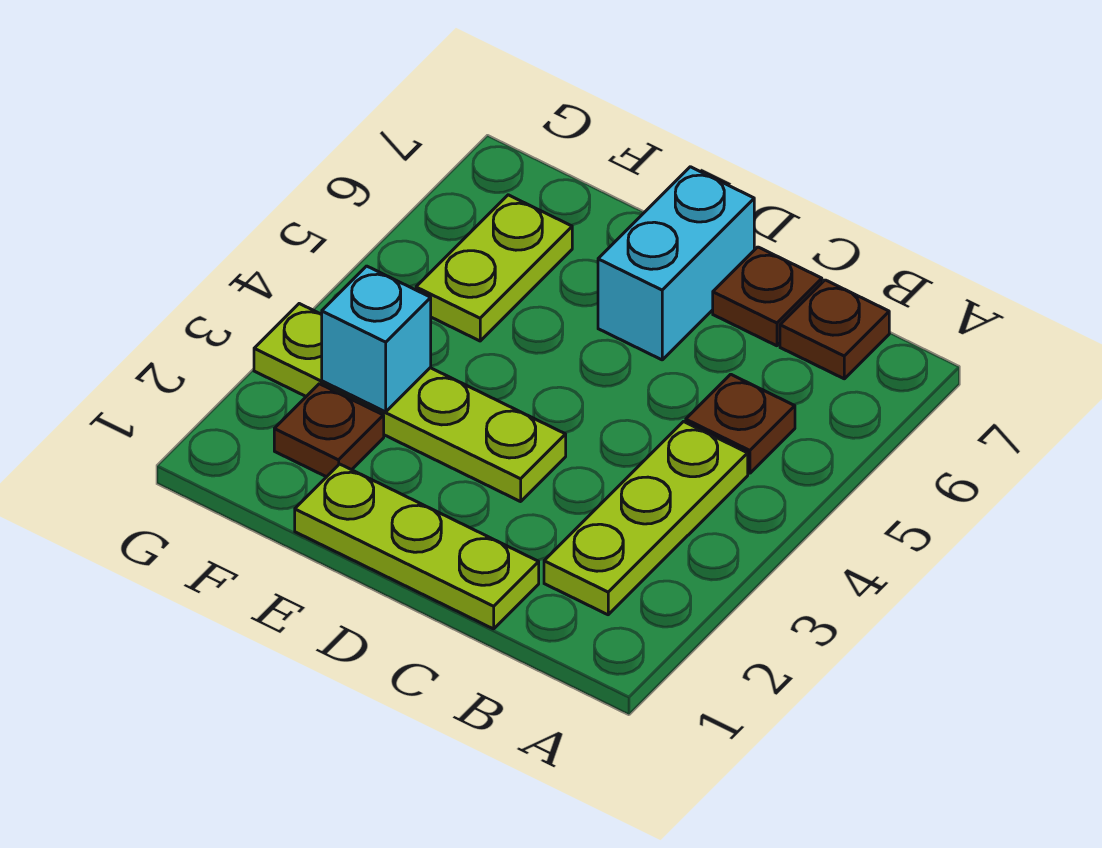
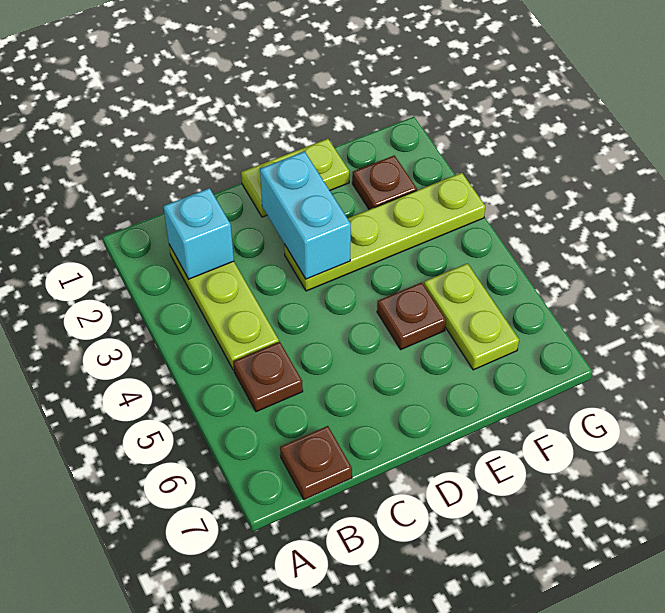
lime plate C1:E1 level 1 -> lime plate D1:E1 level 1
brown plate C7 level 1 -> brown plate E5 level 1
cyan brick D6:D7 level 1 -> cyan brick D2:D3 level 2
cyan brick F3 level 2 -> cyan brick B2 level 2

